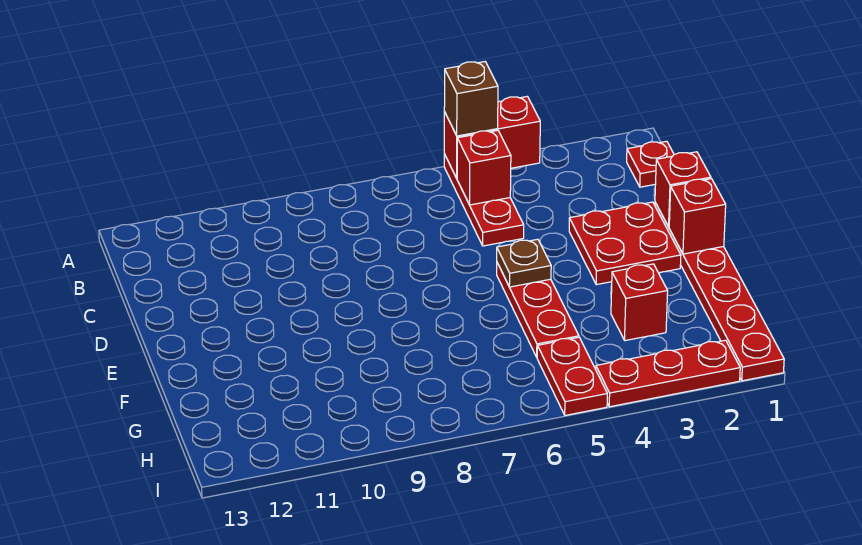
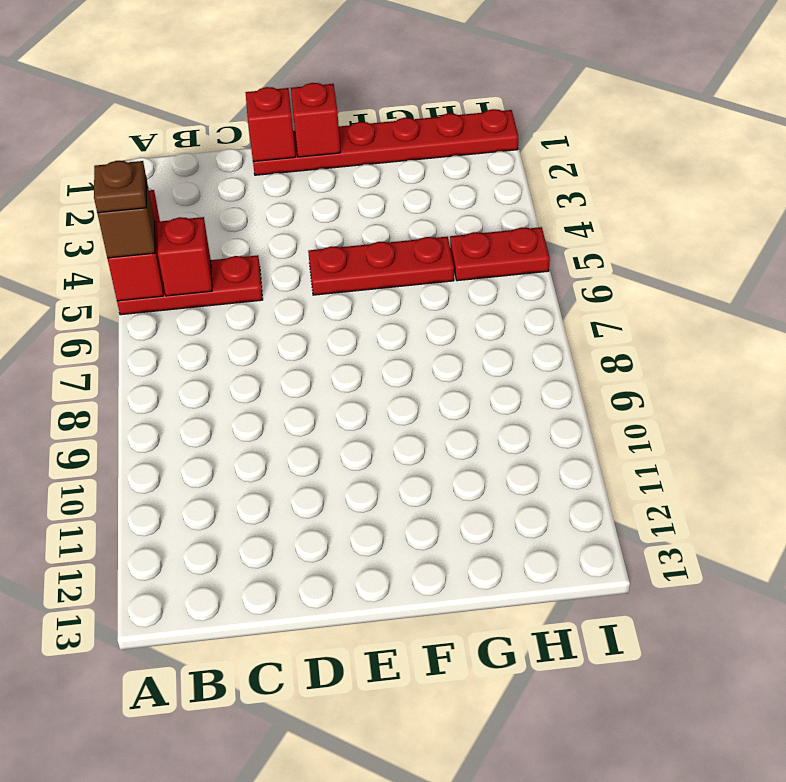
red plate B1 level 1 -> none
red plate D2:E3 level 1 -> none
brown plate E5 level 2 -> brown plate A5 level 4
red brick G3 level 1 -> none
red plate I2:I4 level 1 -> none

